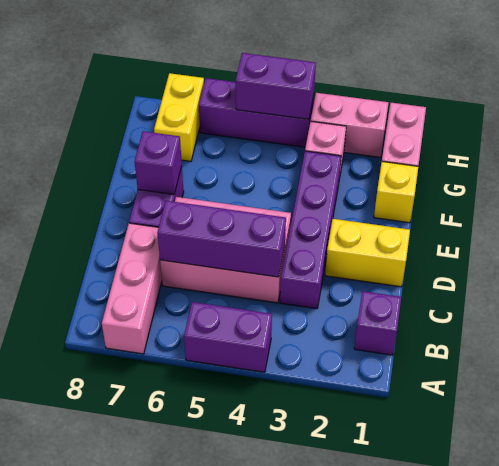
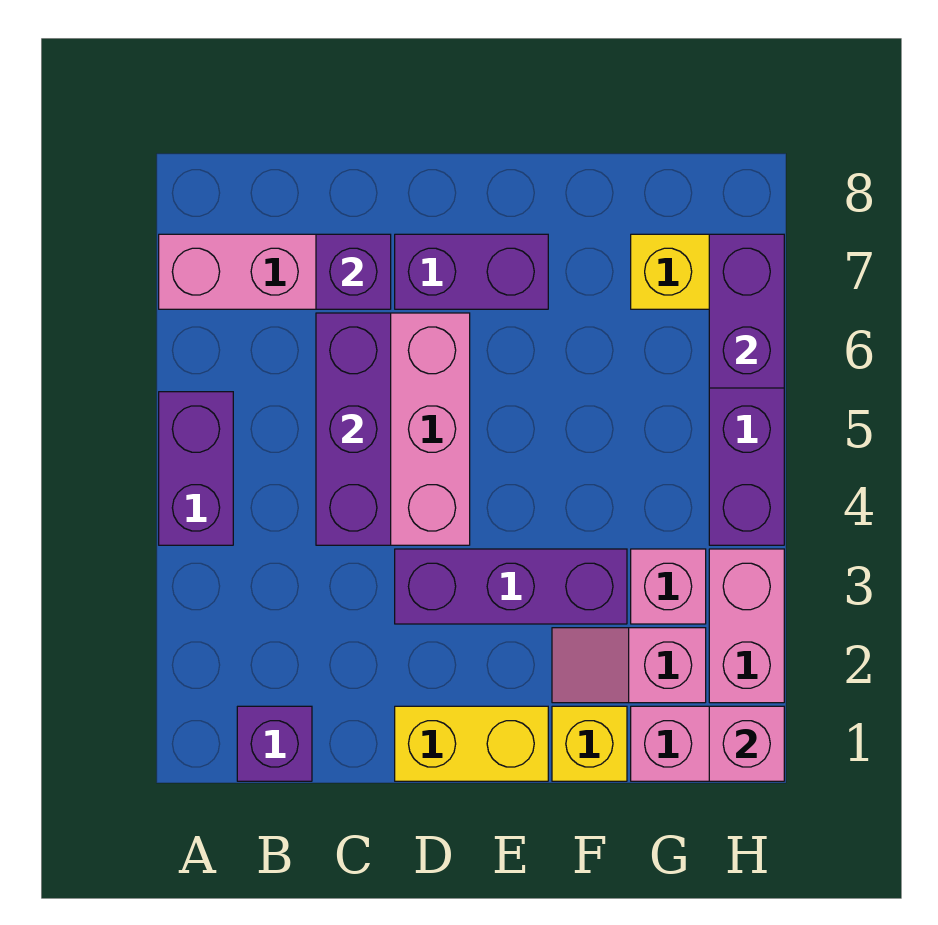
purple brick C3:F3 level 1 -> purple brick D3:F3 level 1
yellow brick D1:D2 level 1 -> yellow brick D1:E1 level 1
purple brick E7 level 2 -> purple brick C7 level 2
none -> pink slope F2:G2 level 1 top G
none -> pink brick H1 level 2
purple brick H4:H5 level 2 -> purple brick H6:H7 level 2

